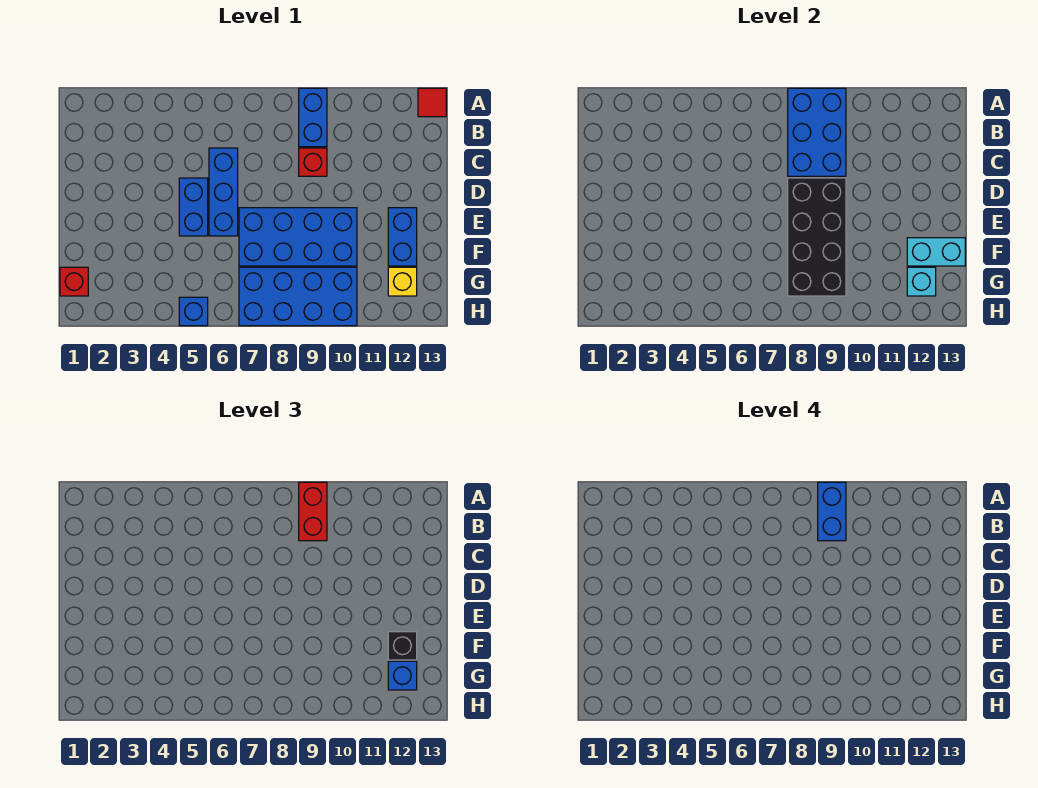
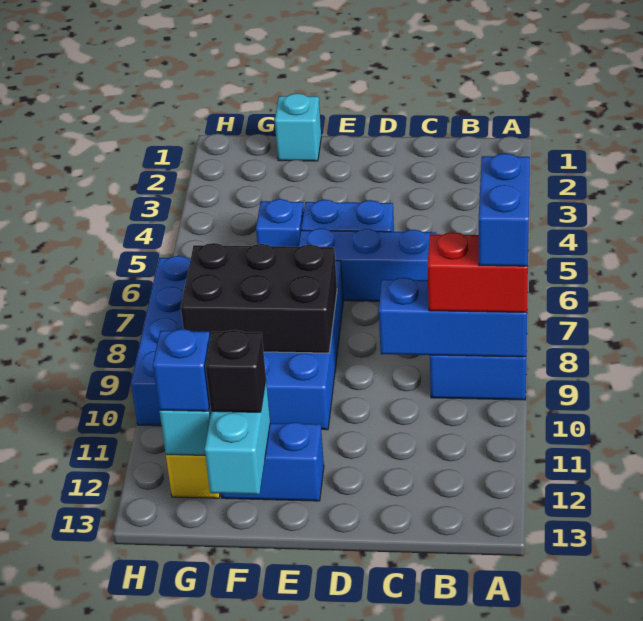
blue brick A8:C9 level 2 -> blue brick A9:C9 level 2
blue brick A9:B9 level 4 -> blue brick A8:A9 level 4
red tile A13 level 1 -> none
red brick C9 level 1 -> none
black brick D8:G9 level 2 -> black brick E8:G9 level 2
none -> cyan brick F1 level 1
red brick G1 level 1 -> none
blue brick H5 level 1 -> blue brick F5 level 1

